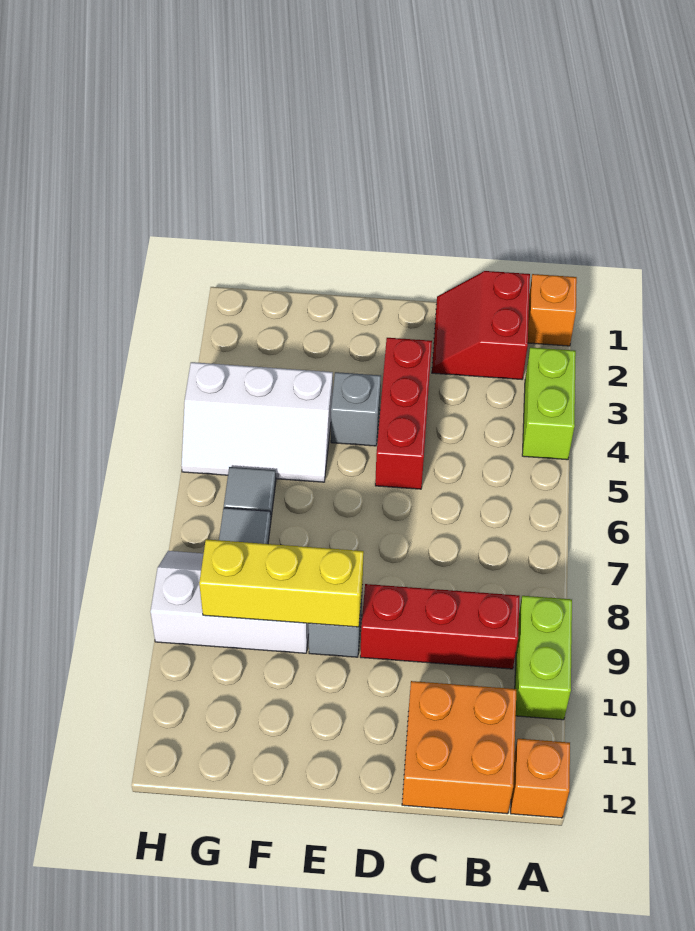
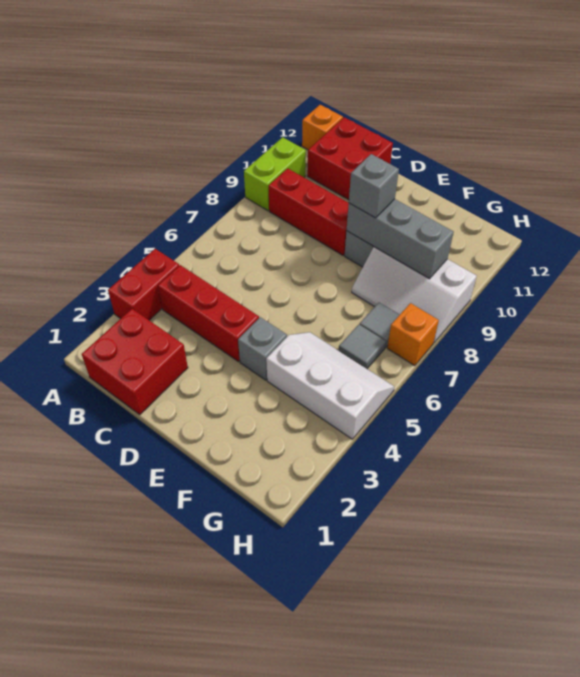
orange brick A1 level 1 -> orange brick H7 level 1
lime brick A3:A4 level 1 -> red brick A3:A4 level 1
red slope B1:C2 level 1 top B -> red brick B1:C2 level 1
orange brick B11:C12 level 1 -> red brick B11:C12 level 1
red brick D3:D5 level 1 -> red brick B4:D4 level 1
yellow brick E9:G9 level 2 -> grey brick E9:G9 level 2
none -> grey brick E9 level 3

